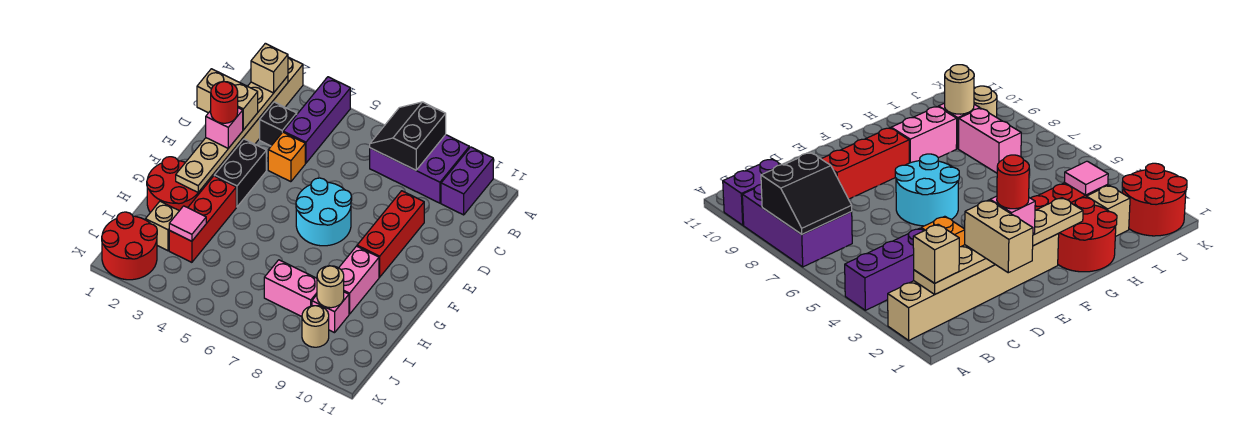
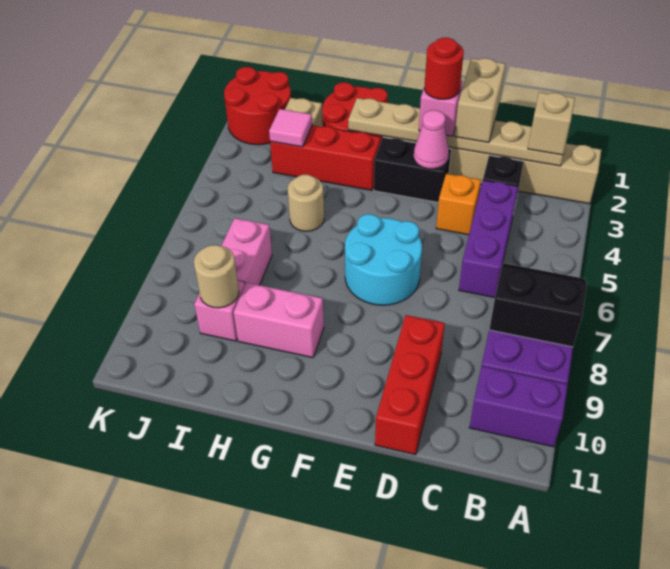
purple brick A4:C4 level 1 -> purple brick C4:C6 level 1
red brick D9:F9 level 1 -> red brick D9:D11 level 1
none -> pink cone E3 level 2
tan round brick J9 level 1 -> tan round brick H5 level 1

